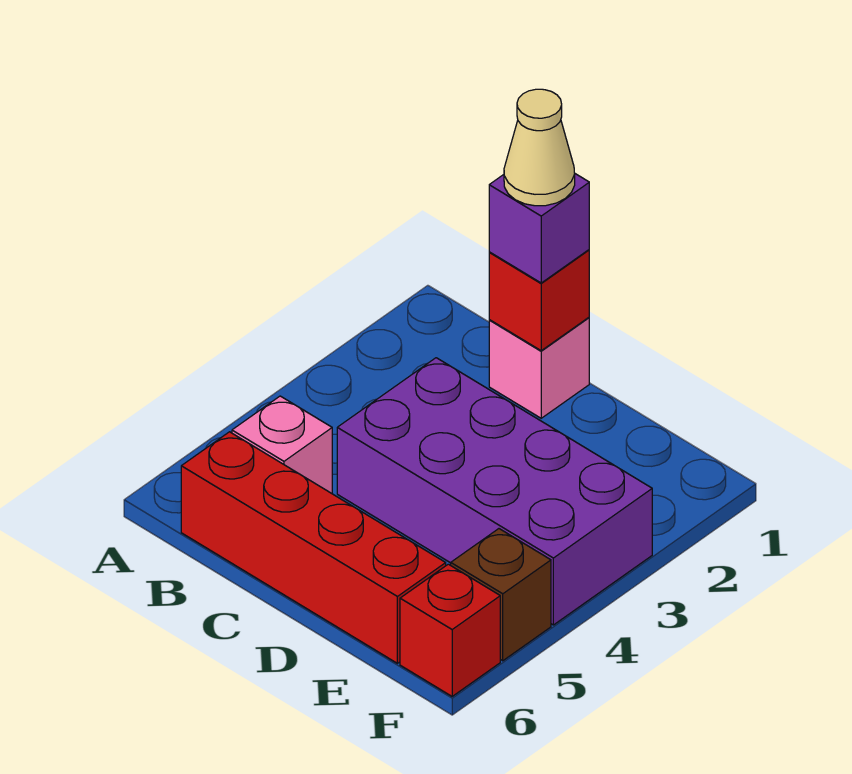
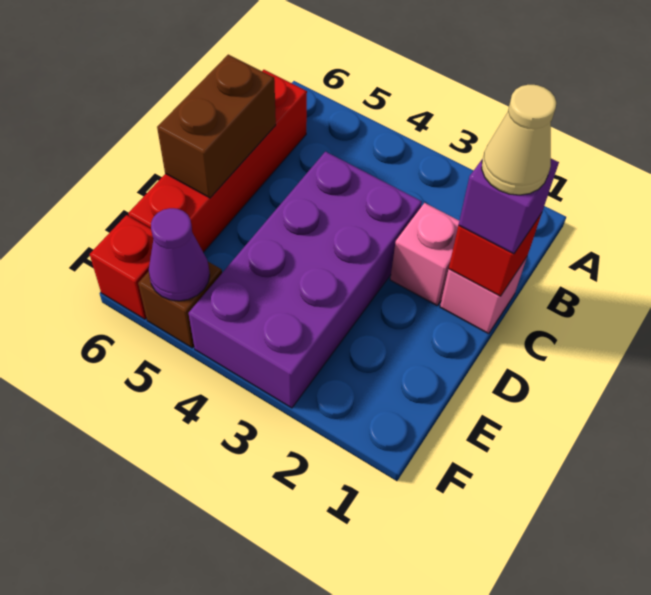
pink brick B5 level 1 -> pink brick C2 level 1
none -> brown brick C6:D6 level 2
none -> purple cone F5 level 2

